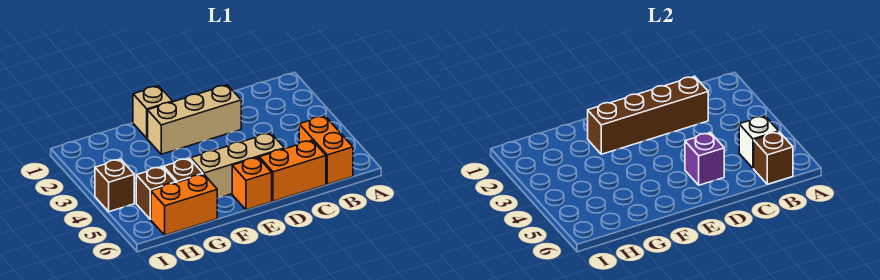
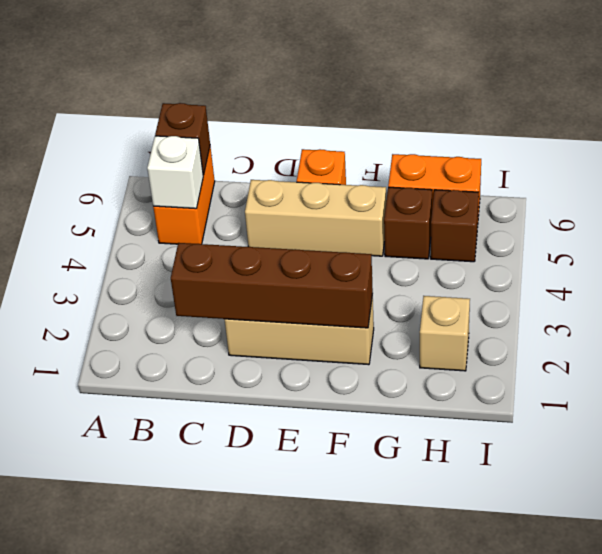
orange brick C6:D6 level 1 -> none
purple brick D5 level 2 -> none
tan brick F1 level 1 -> tan brick H2 level 1
brown brick I4 level 1 -> none

